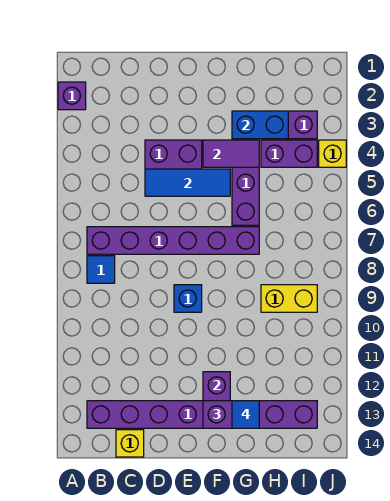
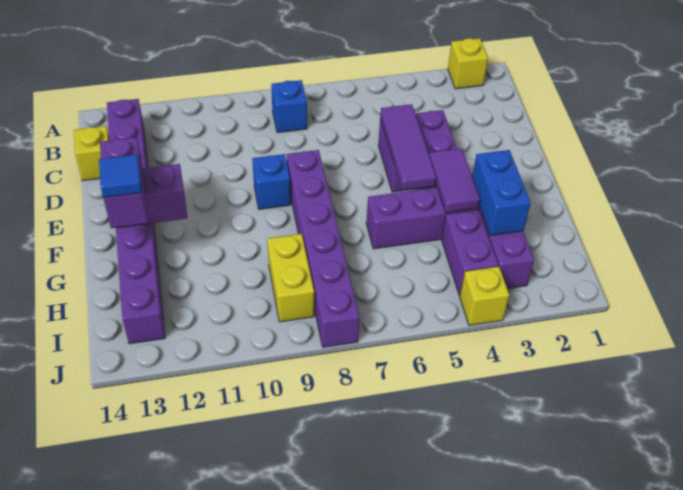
purple brick A2 level 1 -> yellow brick A2 level 1
purple brick B7:G7 level 1 -> purple brick E8:J8 level 1
blue tile B8 level 1 -> blue brick B8 level 1
blue tile D5:F5 level 2 -> purple tile D5:F5 level 2

